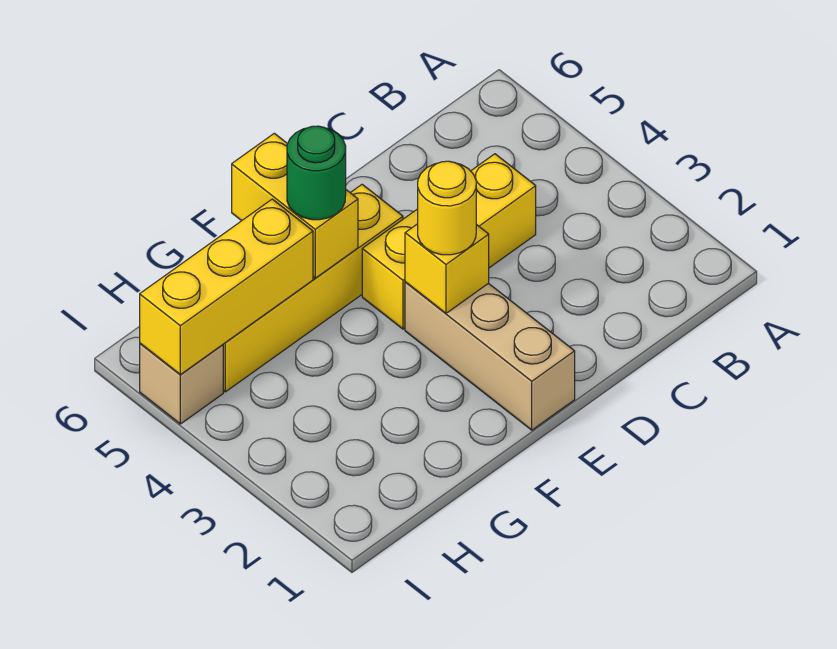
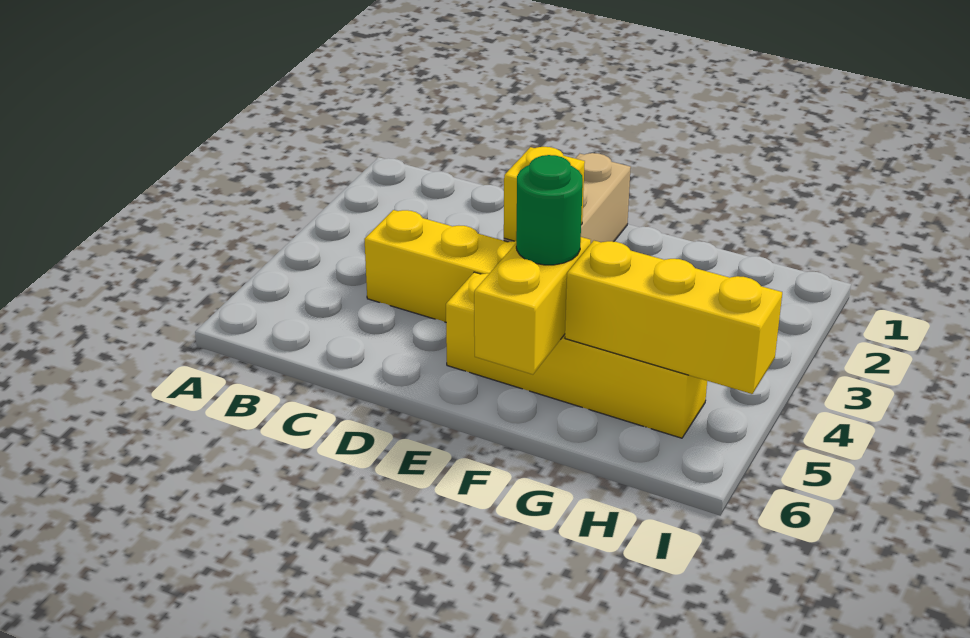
yellow round brick E3 level 3 -> none
tan brick I5 level 1 -> none

